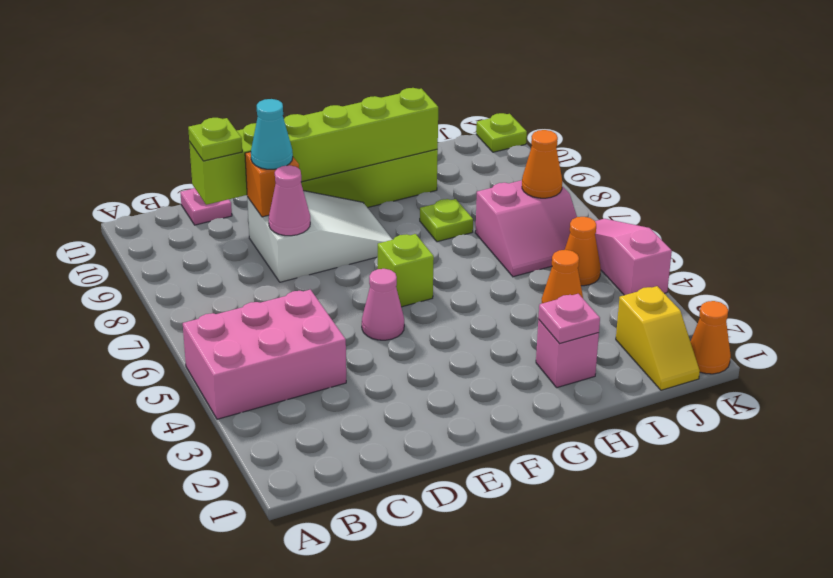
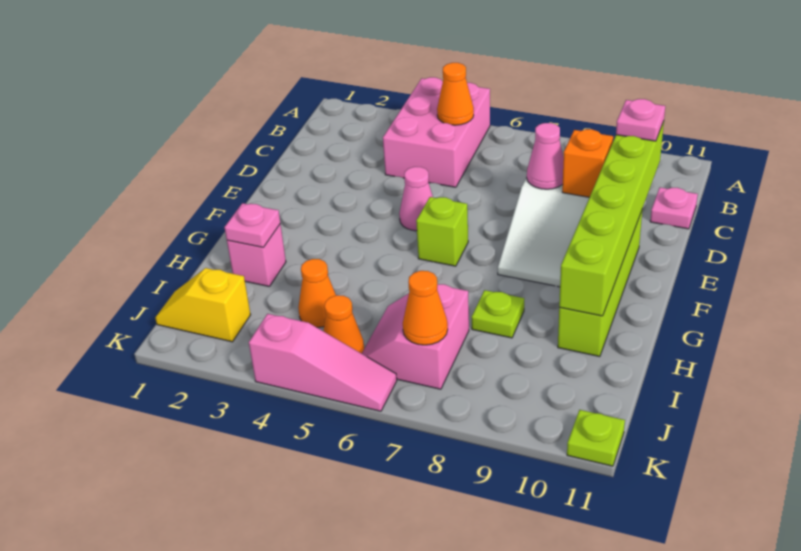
lime plate C10 level 3 -> pink plate C10 level 3
cyan cone D9 level 3 -> none
orange cone K1 level 1 -> orange cone B5 level 2

